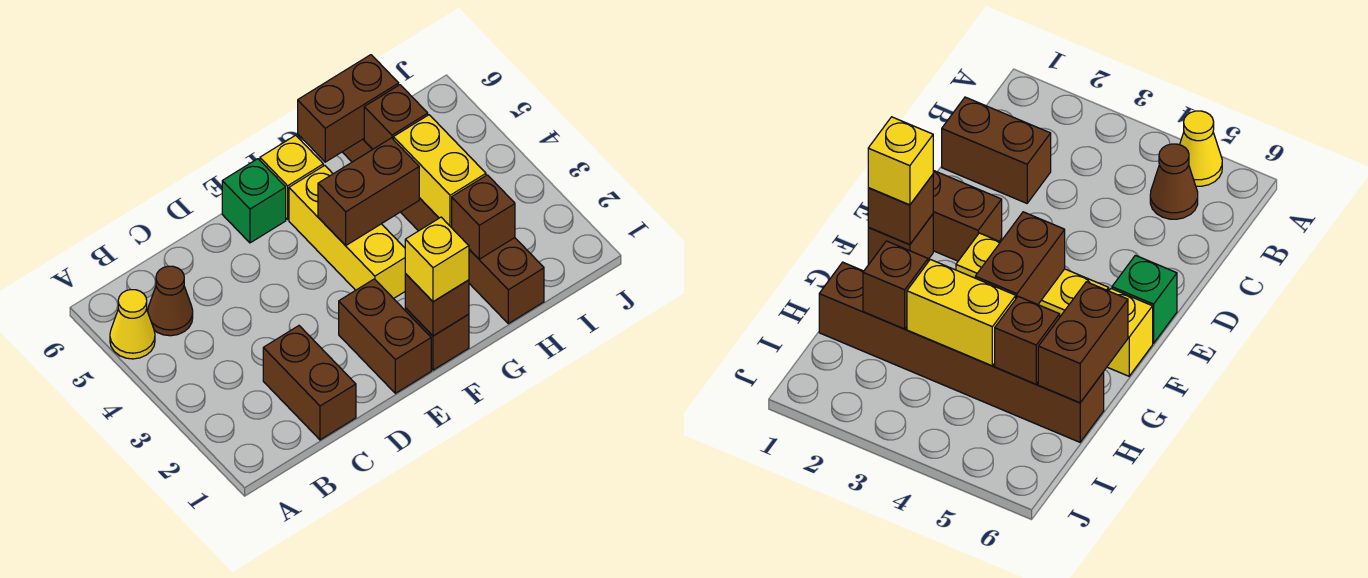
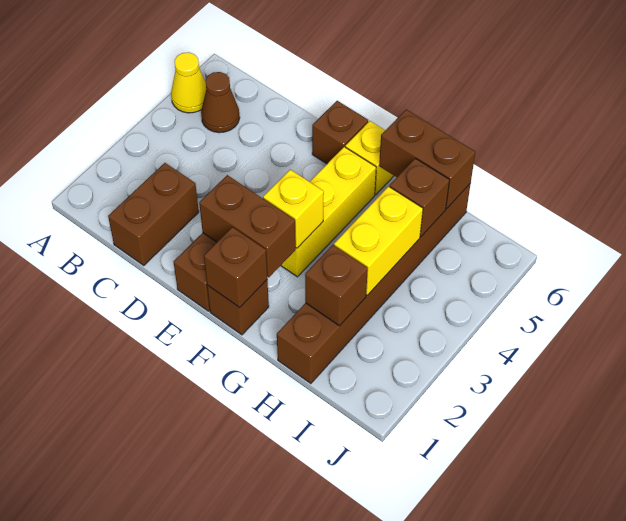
green brick E6 level 1 -> brown brick E6 level 1
yellow brick F1 level 3 -> yellow brick F3 level 2
brown brick F4:G4 level 2 -> brown brick E2:F2 level 2

